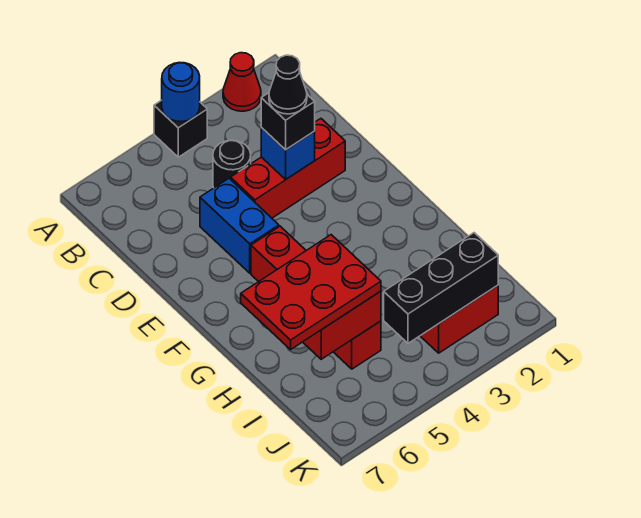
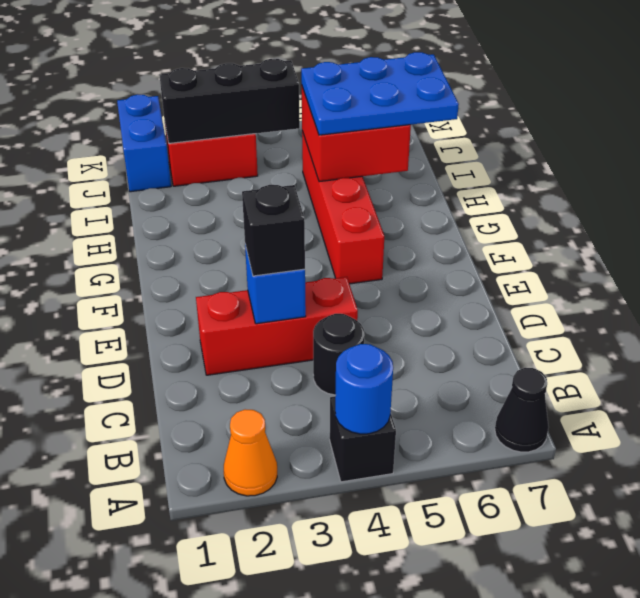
red cone A2 level 1 -> orange cone A2 level 1
black cone D3 level 4 -> black cone A7 level 1
blue brick D5:E5 level 1 -> blue brick J1:K1 level 1
red plate H5:I7 level 3 -> blue plate H5:I7 level 3

